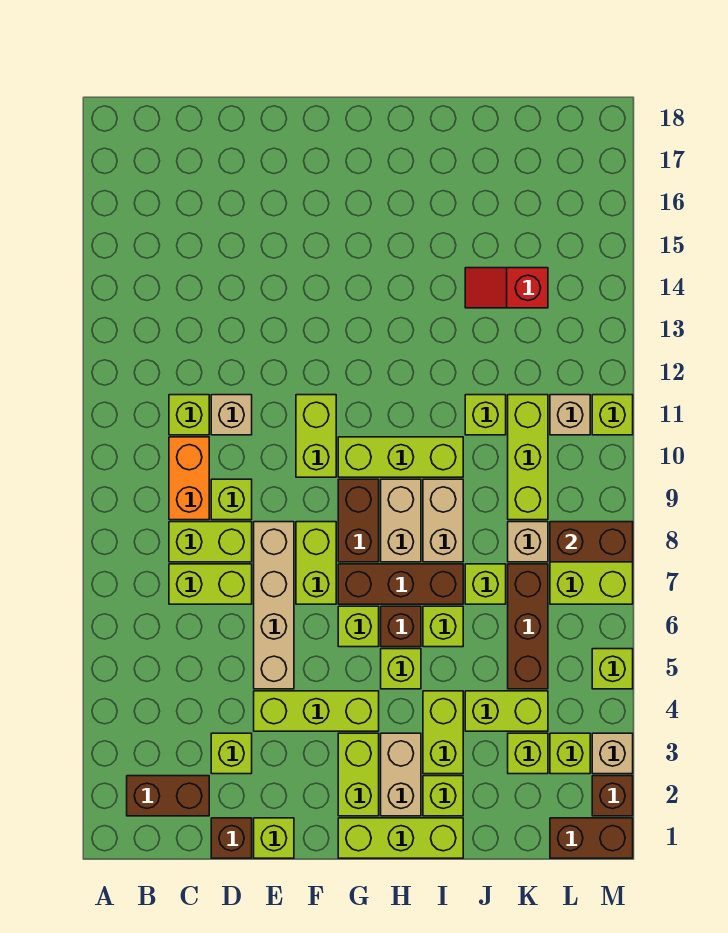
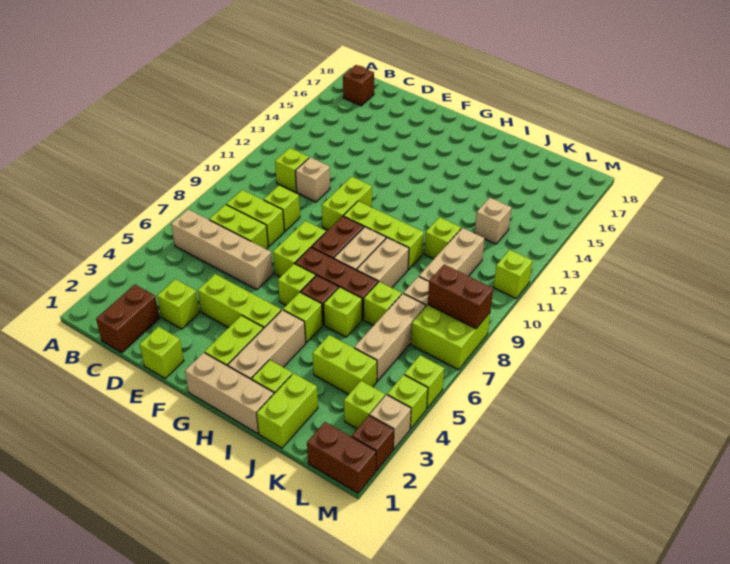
brown brick B2:C2 level 1 -> brown brick C1:C2 level 1
orange brick C9:C10 level 1 -> none
brown brick D1 level 1 -> brown brick B17 level 1
tan brick E5:E8 level 1 -> tan brick B6:E6 level 1
lime brick G1:I1 level 1 -> tan brick G1:I1 level 1
tan brick H2:H3 level 1 -> tan brick H2:H4 level 1
lime brick I3:I4 level 1 -> lime brick J1:J2 level 1
red slope J14:K14 level 1 top K -> none
lime brick K3 level 1 -> lime brick M4 level 1
brown brick K5:K7 level 1 -> tan brick K5:K7 level 1
lime brick K9:K11 level 1 -> tan brick K9:K11 level 1
tan brick L11 level 1 -> tan brick K13 level 1

